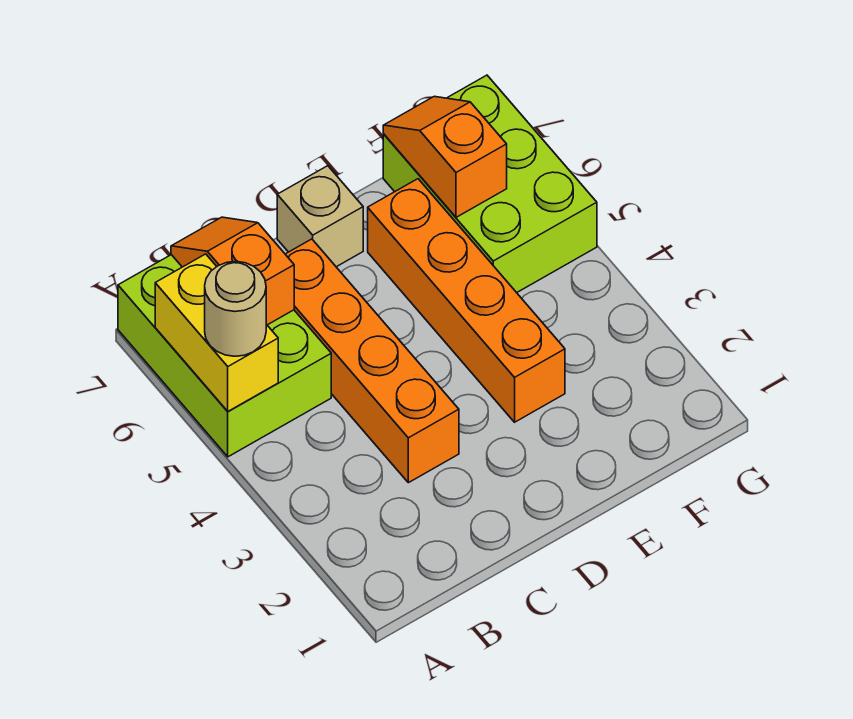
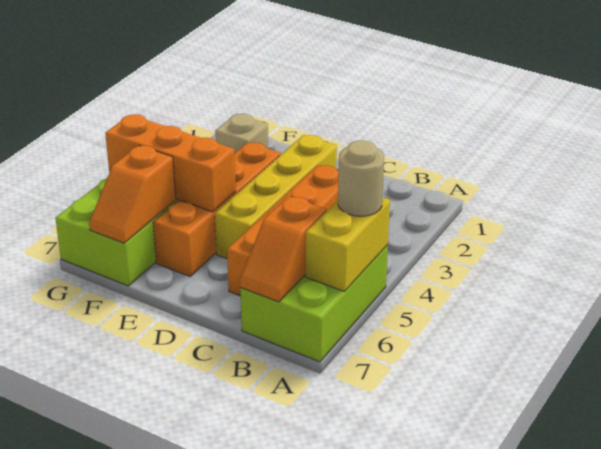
none -> yellow brick D2:D5 level 1
tan brick D7 level 1 -> tan brick F2 level 1
none -> orange brick E5:G5 level 2

